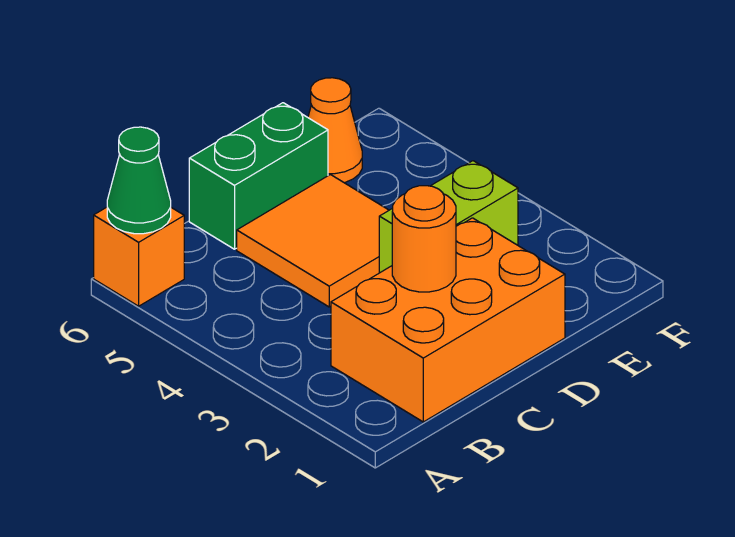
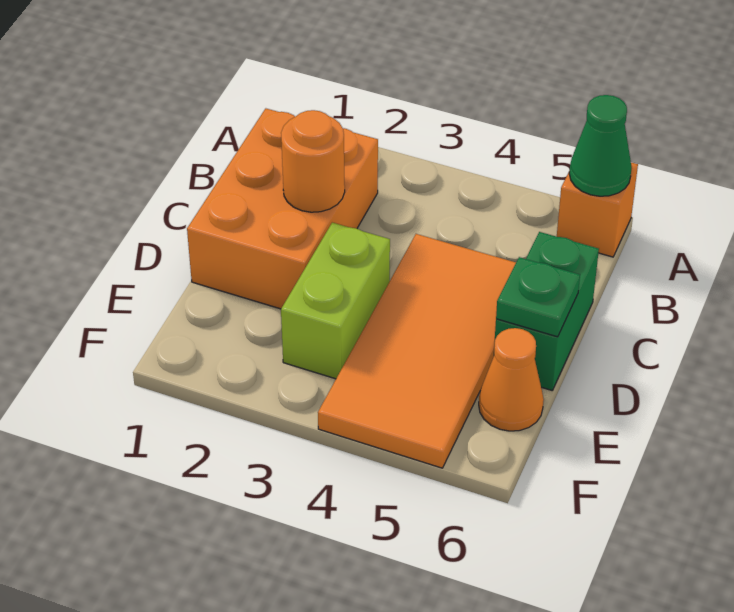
orange tile C4:D5 level 1 -> orange tile C4:F5 level 1
none -> green plate D6 level 2

